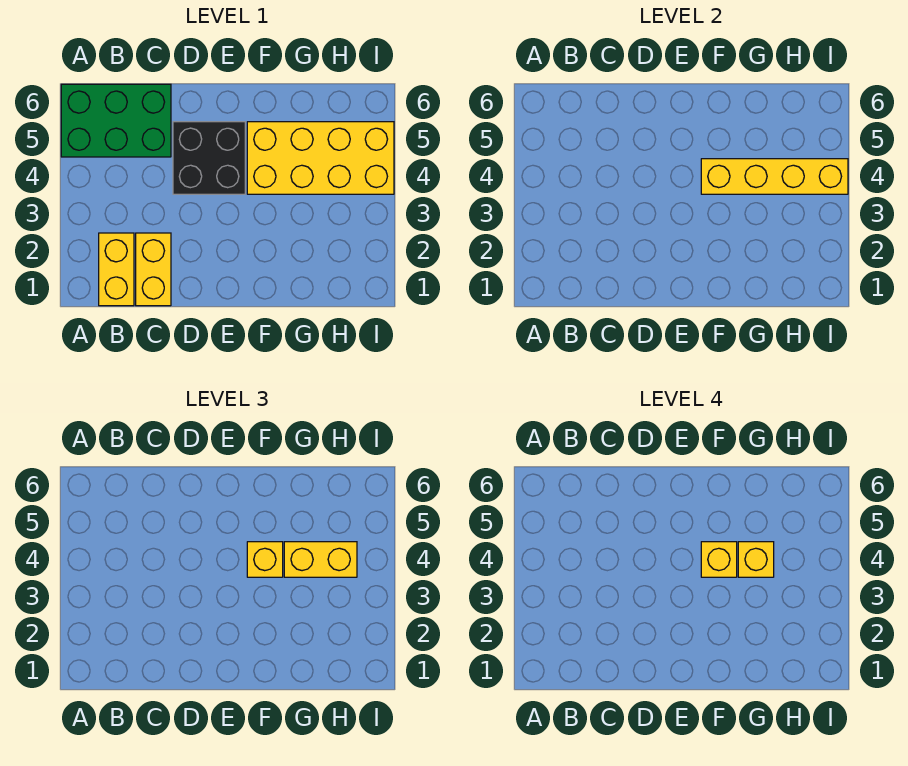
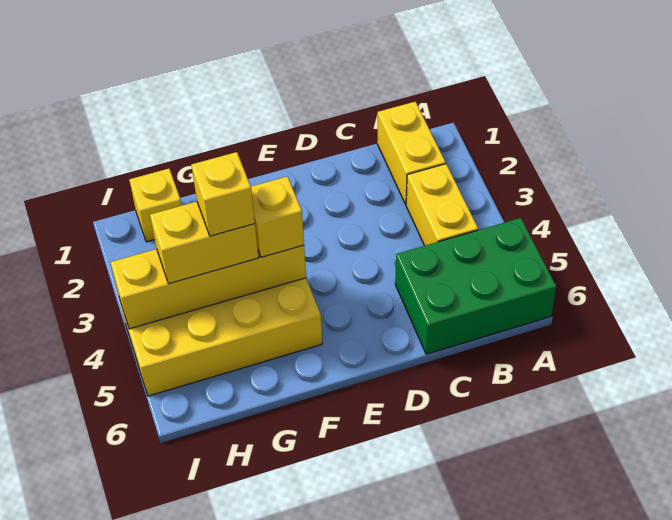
yellow brick C1:C2 level 1 -> yellow brick B3:B4 level 1
black brick D4:E5 level 1 -> none
yellow brick F4 level 4 -> yellow brick H1 level 1

